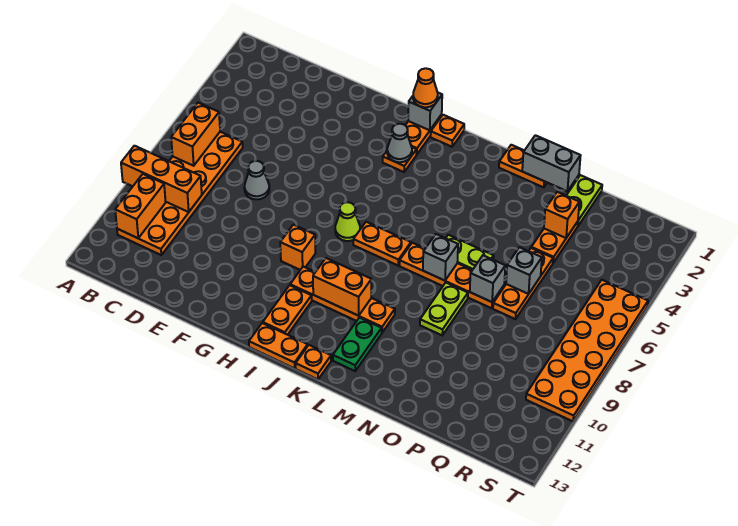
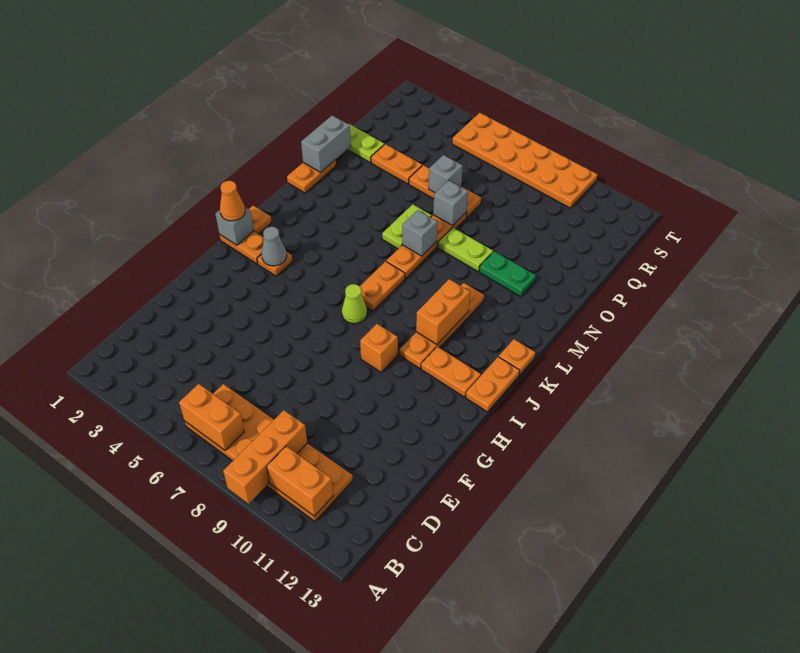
grey cone E7 level 1 -> none
green plate L11:L12 level 1 -> green plate N10:N11 level 1
orange brick P3 level 2 -> none

